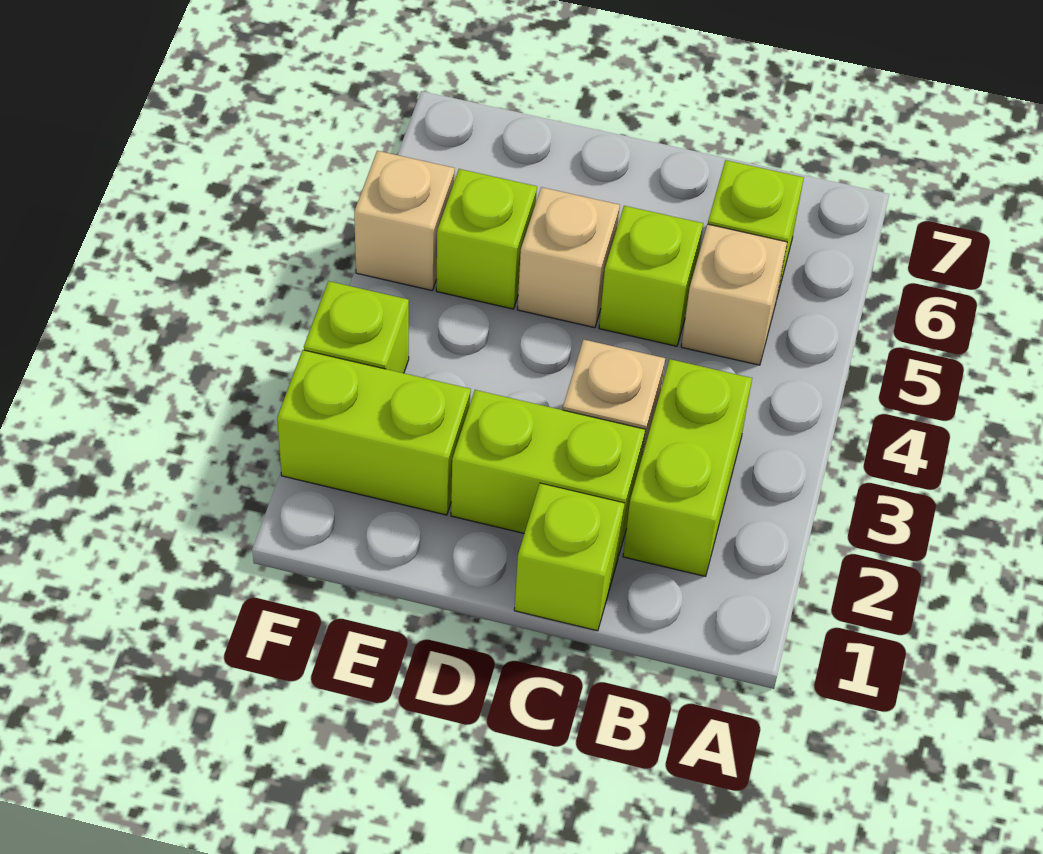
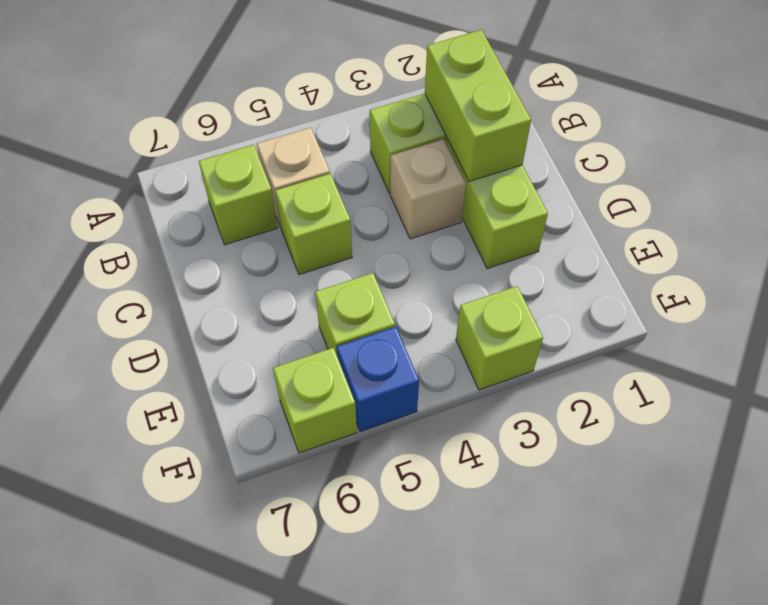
lime brick C1 level 1 -> lime brick F6 level 1
tan brick D5 level 1 -> none
lime brick E2:F2 level 1 -> lime brick B2:C2 level 2
tan brick F5 level 1 -> blue brick F5 level 1

